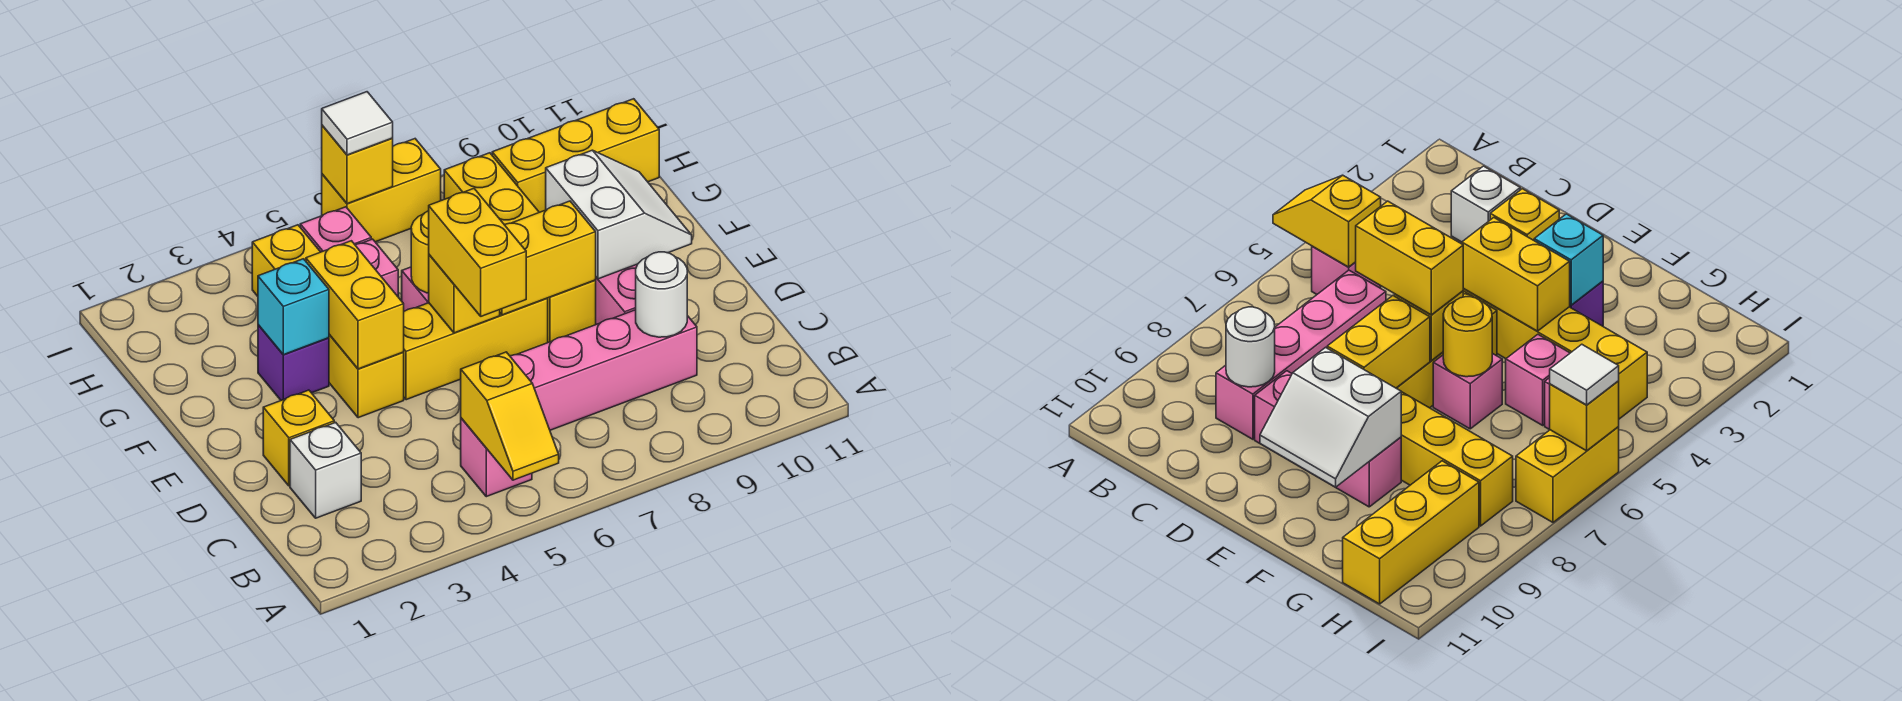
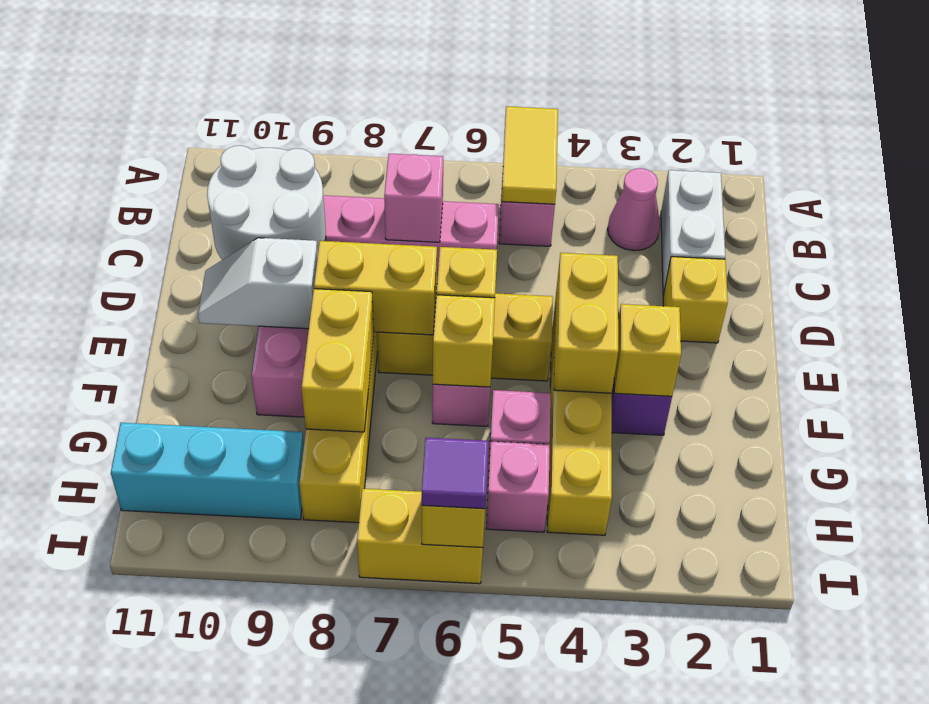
yellow slope A5:B5 level 2 top B -> yellow tile A5:B5 level 2
none -> pink cone B3 level 1
white brick C2 level 1 -> white brick B2:C2 level 1
none -> pink brick C7 level 2
white round brick C9 level 2 -> white round brick C9:D10 level 2
yellow brick D6:E6 level 3 -> yellow brick F8:G8 level 2
white slope E9:F10 level 2 top 9 -> white slope E9:E10 level 2 top 9
cyan brick F3 level 2 -> yellow brick F3 level 2
yellow round brick F6 level 2 -> yellow brick F6 level 2
yellow brick H9:H11 level 1 -> cyan brick H9:H11 level 1
white tile I6 level 3 -> purple tile I6 level 3

